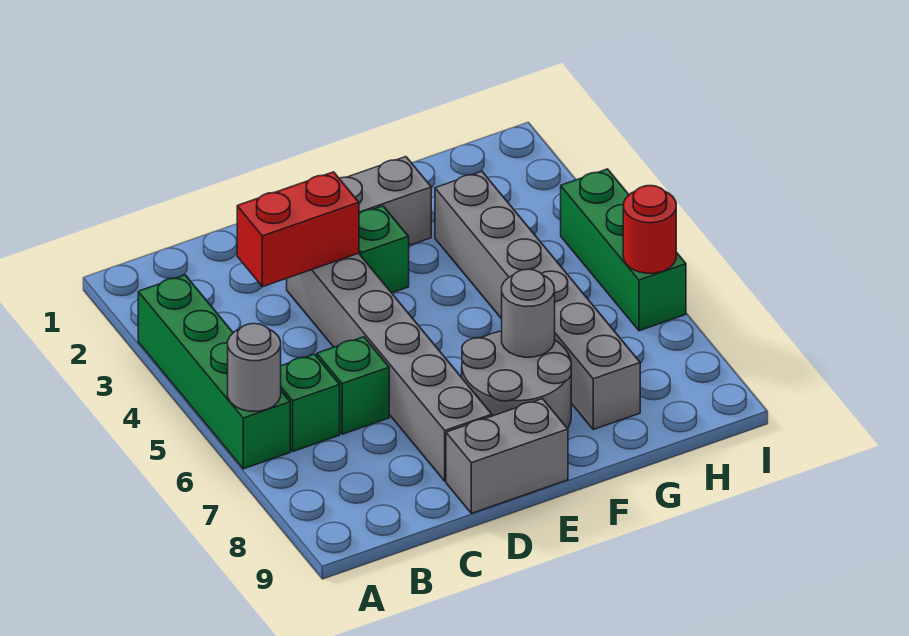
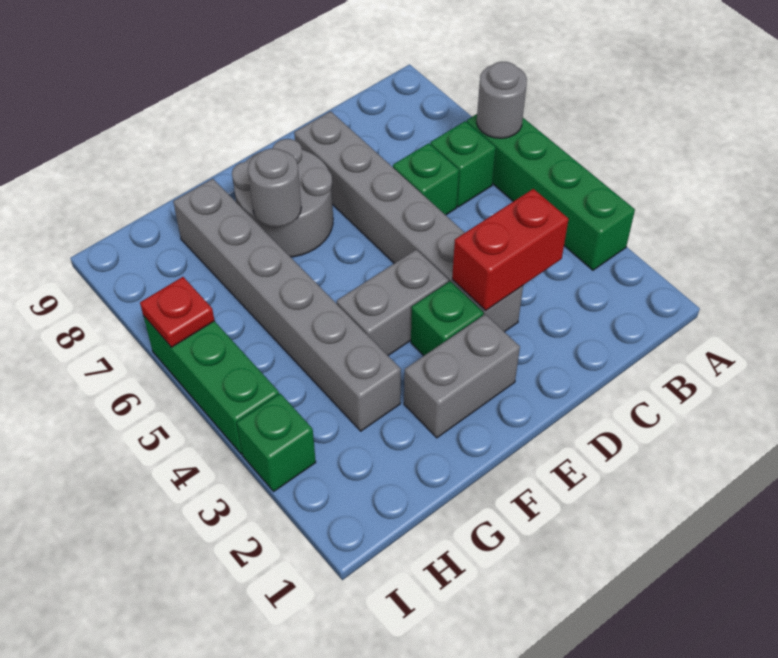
grey brick D9:E9 level 1 -> grey brick E4:F4 level 1
none -> green brick I3 level 1
red round brick I6 level 2 -> red plate I6 level 2

